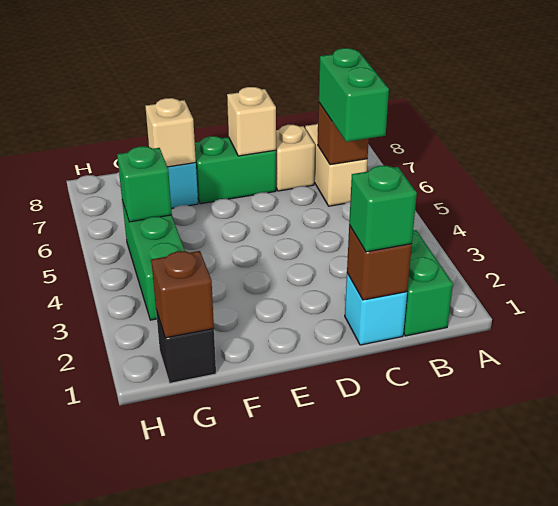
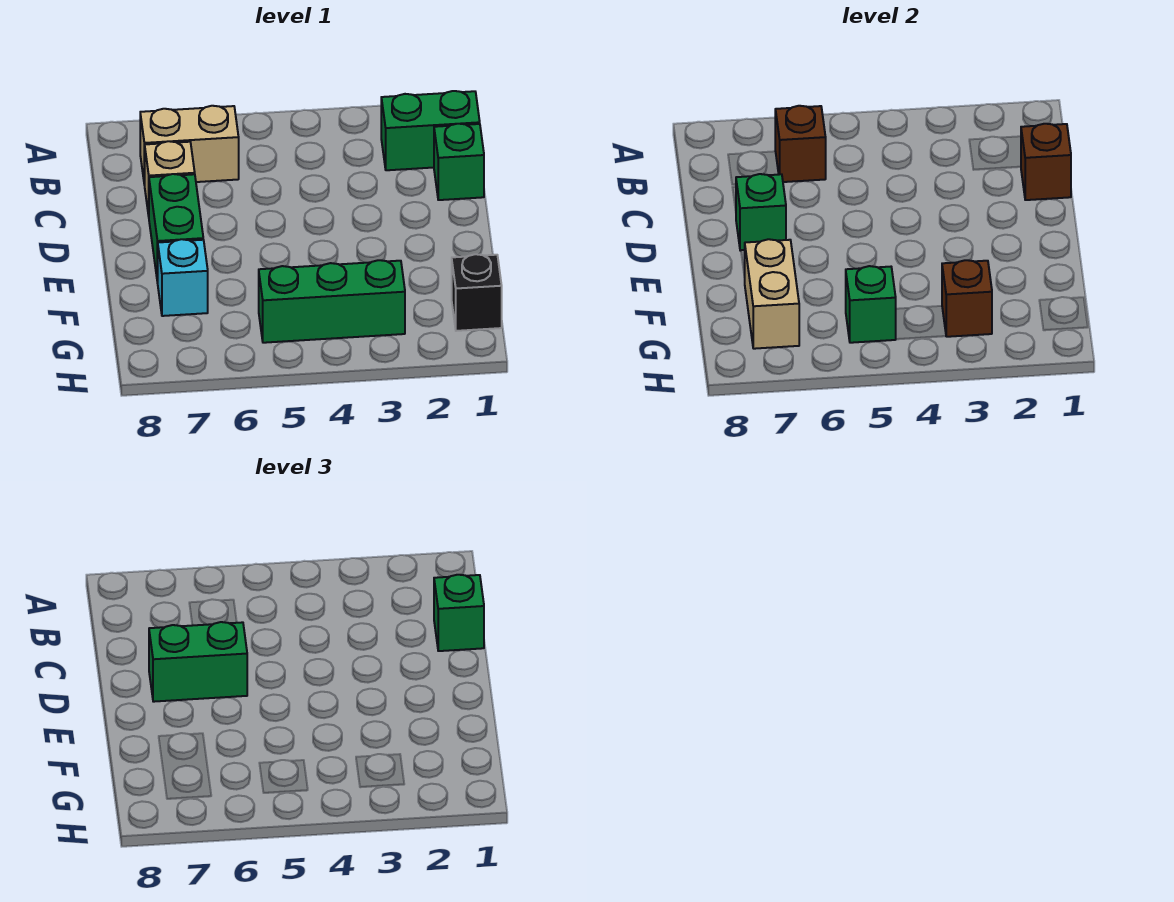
green brick B5:B6 level 3 -> green brick D6:D7 level 3
cyan brick C1 level 1 -> green brick C1 level 1
tan brick D7 level 2 -> green brick D7 level 2
tan brick F7 level 2 -> tan brick F7:G7 level 2
brown brick G1 level 2 -> brown brick G3 level 2

